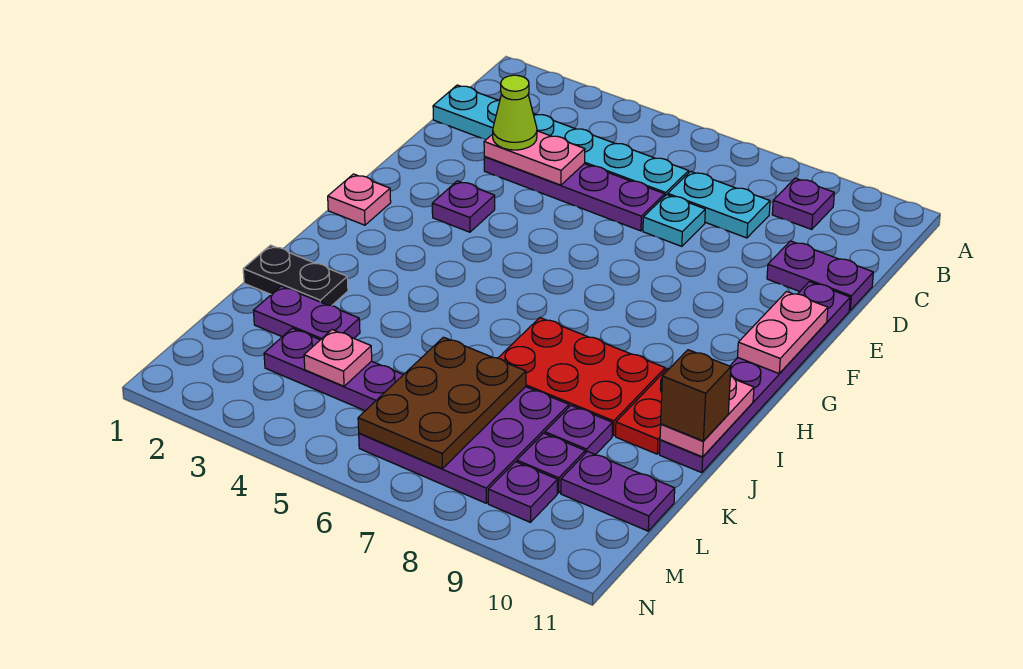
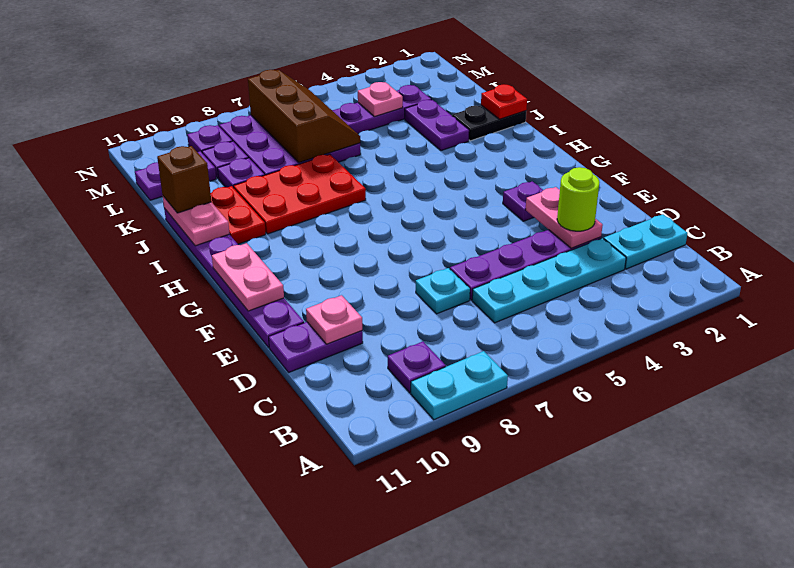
cyan plate C7:C8 level 1 -> cyan plate A8:A9 level 1
pink plate D3:D4 level 2 -> pink plate D3:E3 level 2
lime cone D3 level 3 -> lime round brick D3 level 3
pink plate G1 level 1 -> pink plate D10 level 2
none -> red plate J1 level 2
purple plate K2:K3 level 1 -> purple plate J3:K3 level 1
brown plate K6:M7 level 2 -> brown slope K6:M7 level 2 top 7

